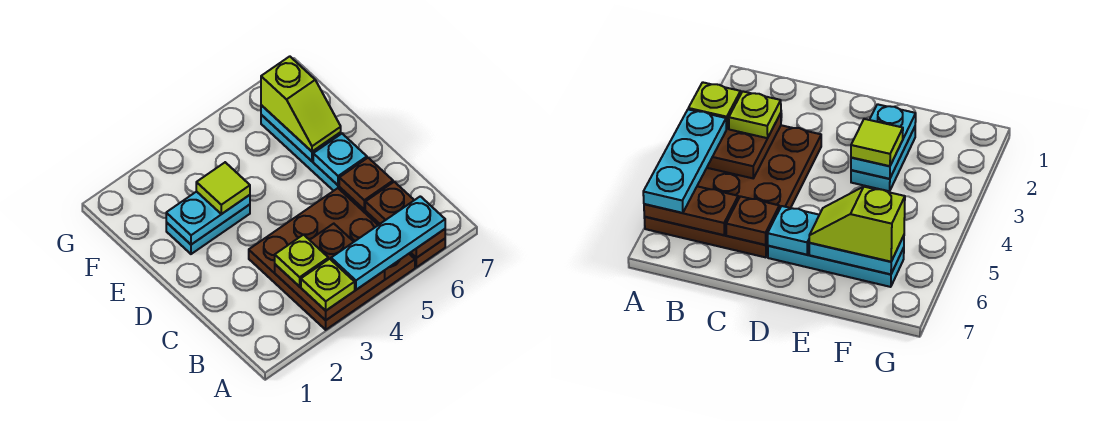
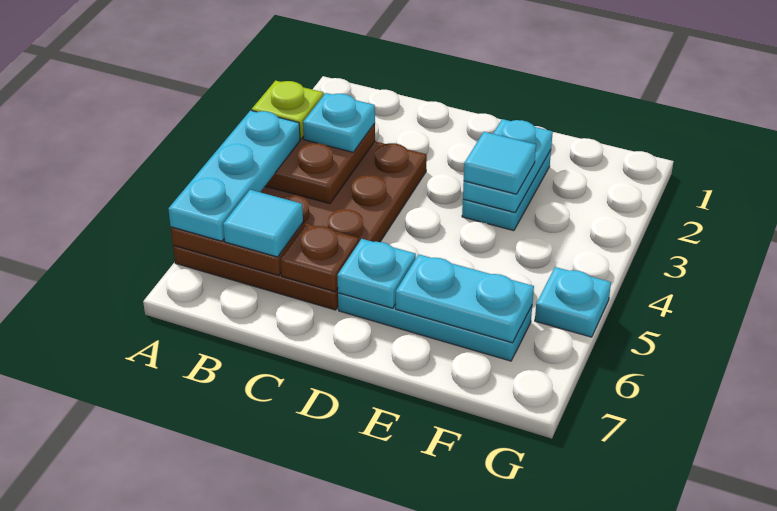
lime plate B3 level 3 -> cyan plate B3 level 3
none -> cyan tile B6 level 3
lime tile E3 level 3 -> cyan tile E3 level 3
lime slope E6:F6 level 3 top F -> none
none -> cyan plate G5 level 1

